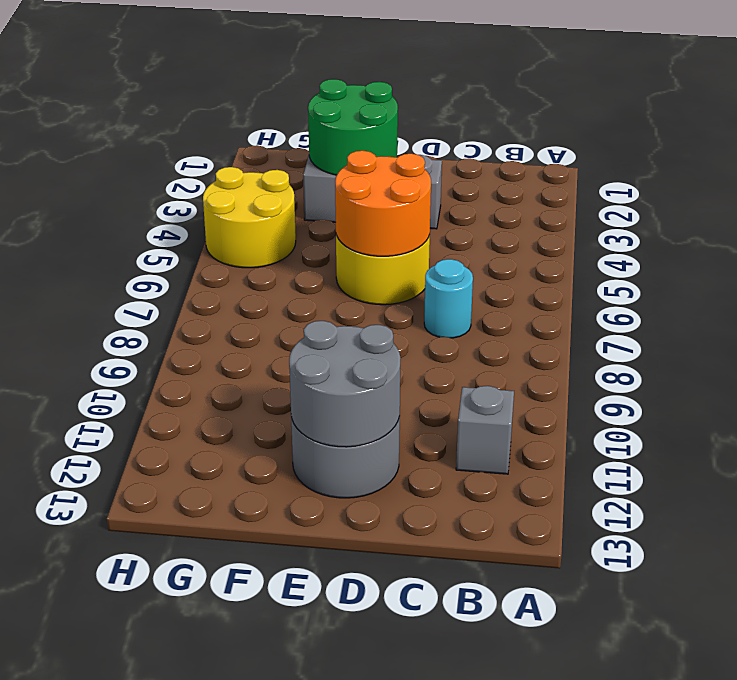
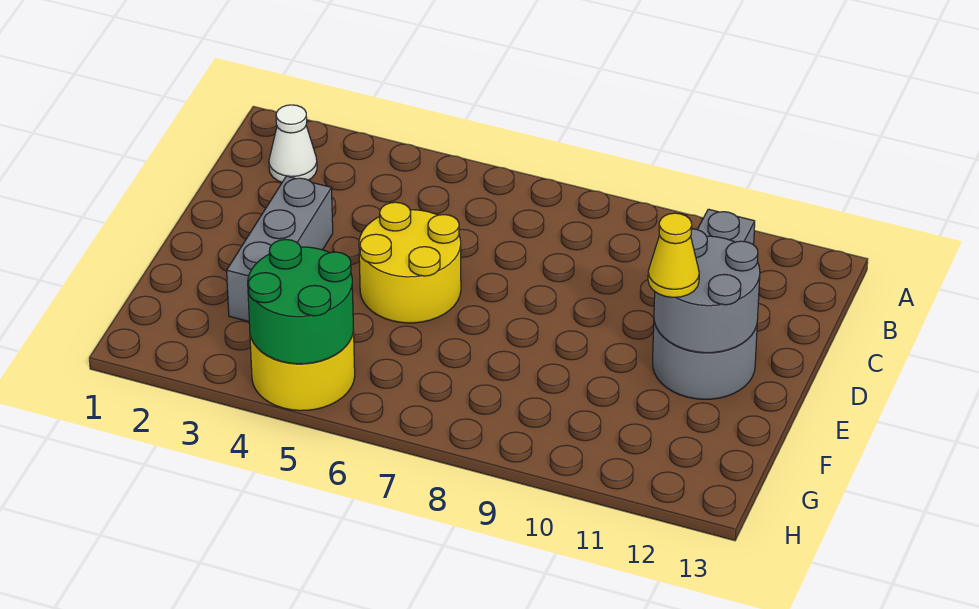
none -> white cone B2 level 1
cyan round brick C7 level 1 -> none
orange round brick D5:E6 level 2 -> none
green round brick E2:F3 level 2 -> green round brick G4:H5 level 2
none -> yellow cone E11 level 3

